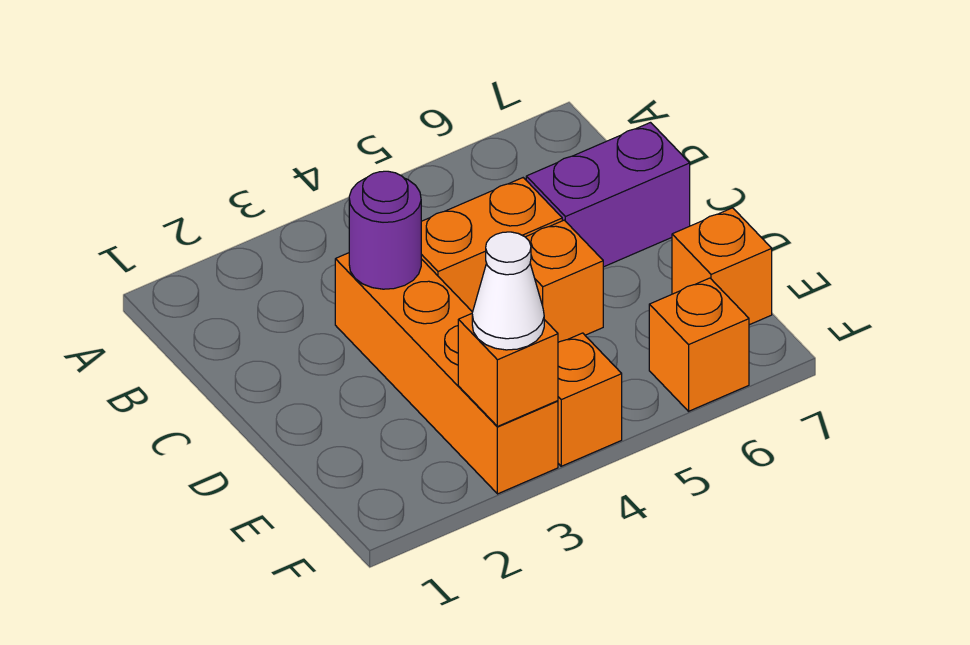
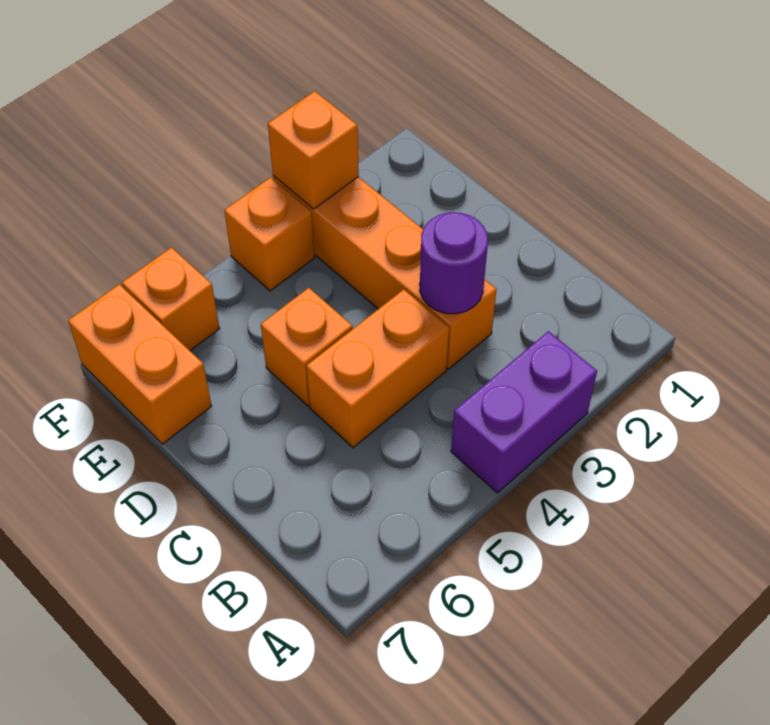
purple brick C6:C7 level 1 -> purple brick A3:A4 level 1
orange brick E7 level 1 -> orange brick E7:F7 level 1
white cone F3 level 3 -> none

